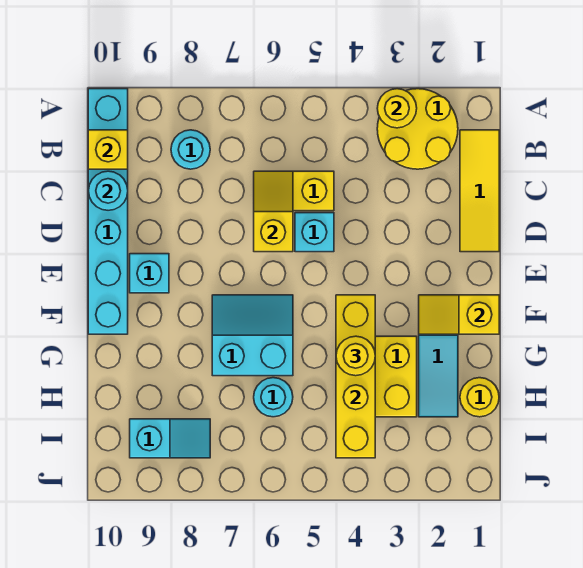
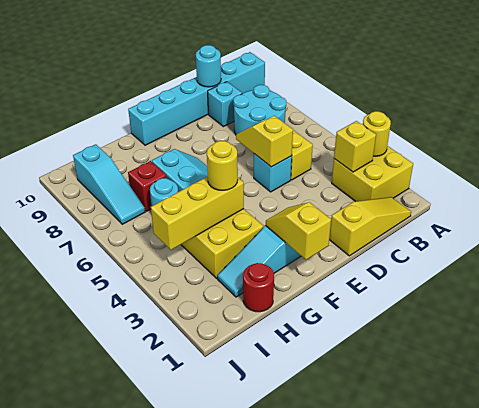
yellow round brick A2:B3 level 1 -> yellow brick A2:B3 level 1
yellow tile B1:D1 level 1 -> yellow slope B1:D1 level 1 top D
cyan round brick B8 level 1 -> cyan round brick B7:C8 level 1
yellow brick B10 level 2 -> yellow brick B3 level 2
yellow slope C6:D6 level 2 top D -> yellow slope D5:D6 level 2 top 5
cyan brick E9 level 1 -> cyan brick C9 level 1
yellow brick F4:I4 level 2 -> yellow brick G4:I4 level 2
yellow round brick H1 level 1 -> red round brick H1 level 1
none -> red brick H7 level 1
cyan slope I8:I9 level 1 top 9 -> cyan slope I7:I9 level 1 top 9

